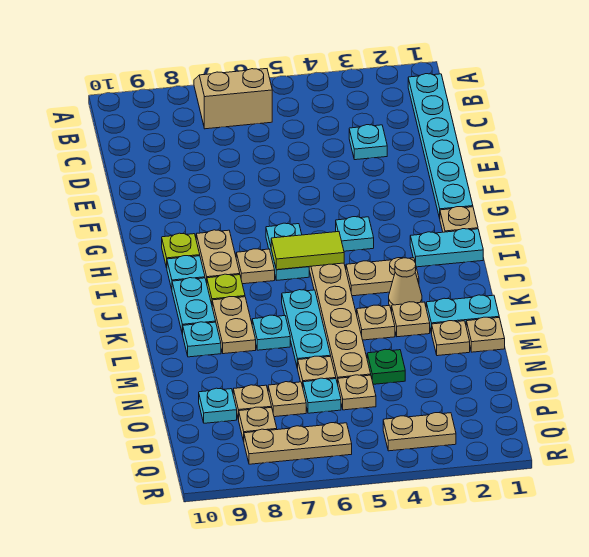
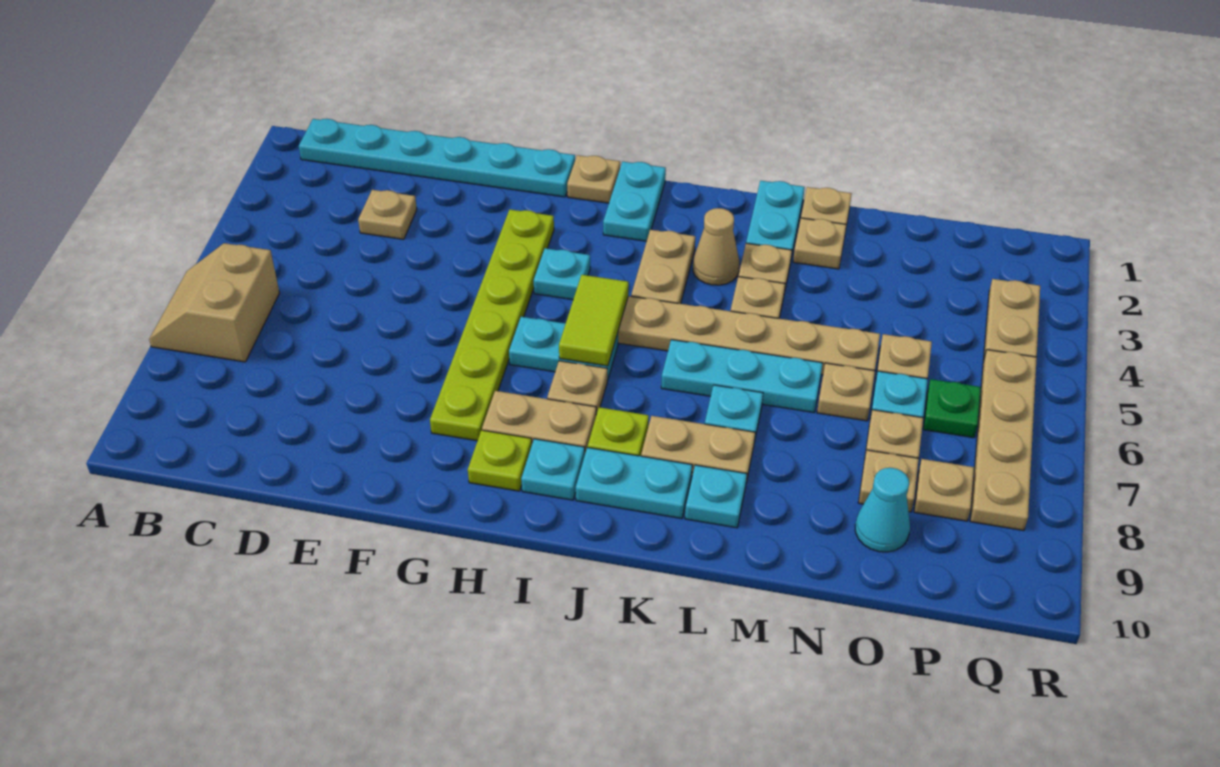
cyan plate D3 level 1 -> tan plate D3 level 1
none -> lime plate G3:G8 level 1
green plate N4 level 1 -> green plate P6 level 1
cyan plate O9 level 1 -> cyan cone O9 level 1
tan plate Q6:Q8 level 1 -> tan plate Q5:Q8 level 1

